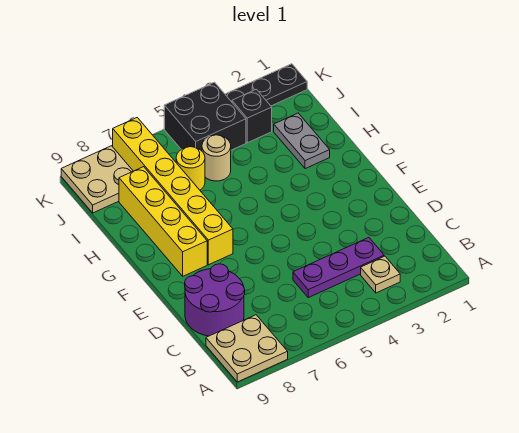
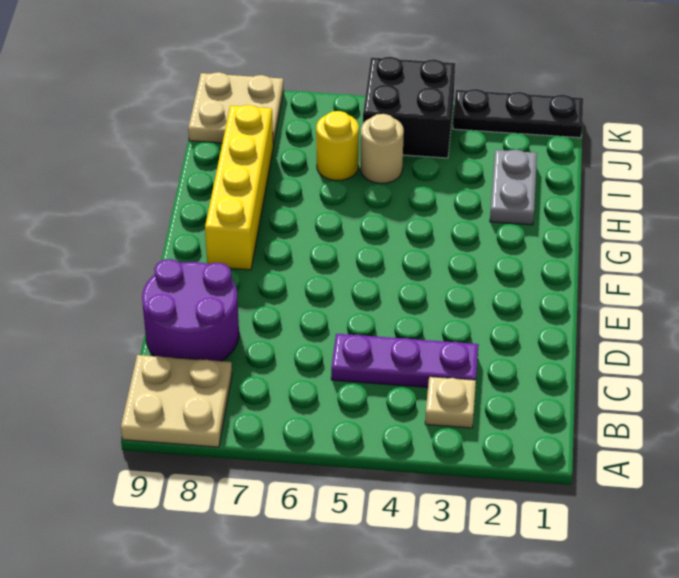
yellow brick F7:K7 level 1 -> none
black brick J3 level 1 -> none

